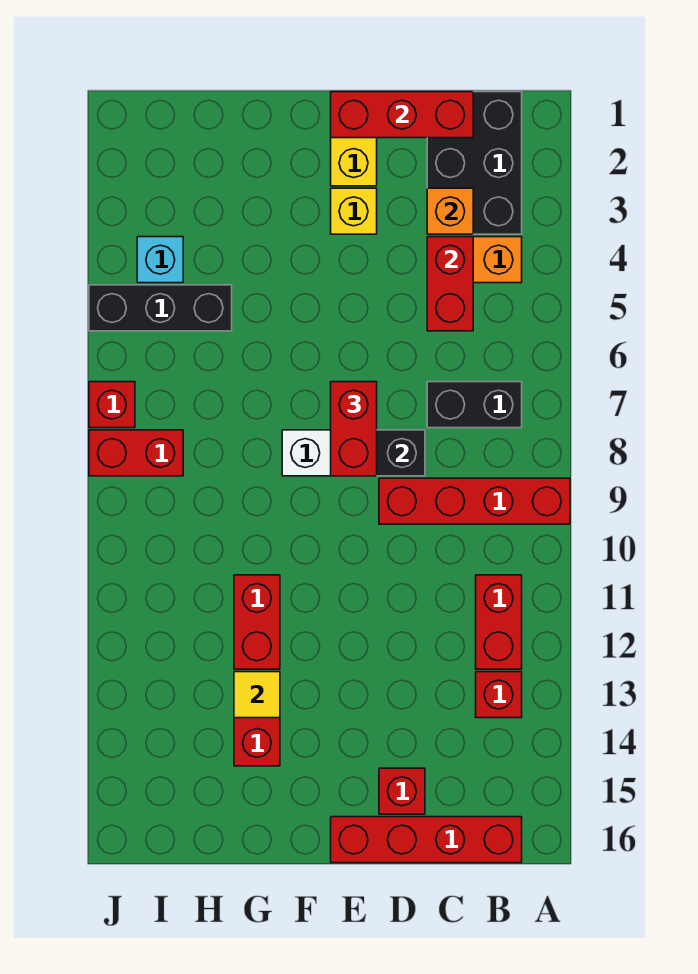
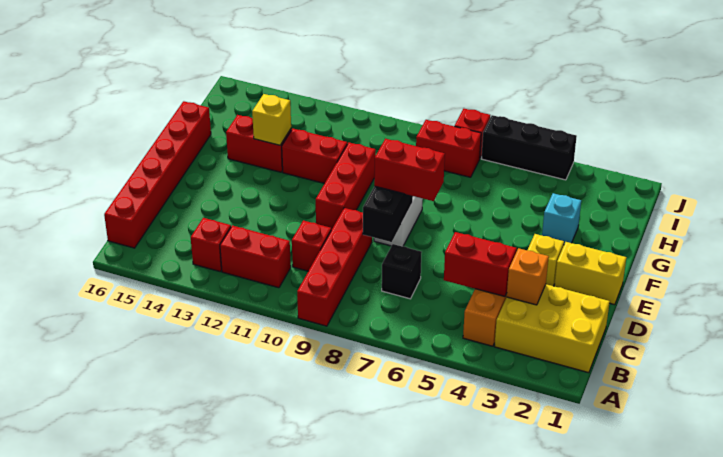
black brick B1:C3 level 1 -> yellow brick B1:C3 level 1
black brick B7:C7 level 1 -> black brick C7 level 1
red brick B16:E16 level 1 -> red brick B16:G16 level 1
red brick C1:E1 level 2 -> red brick E10:G10 level 1
red brick D15 level 1 -> red brick C10 level 1
yellow tile G13 level 2 -> yellow brick G13 level 2
black brick H5:J5 level 1 -> black brick J4:J6 level 1
cyan brick I4 level 1 -> cyan brick G3 level 1
red brick I8:J8 level 1 -> red brick I7:I8 level 1

